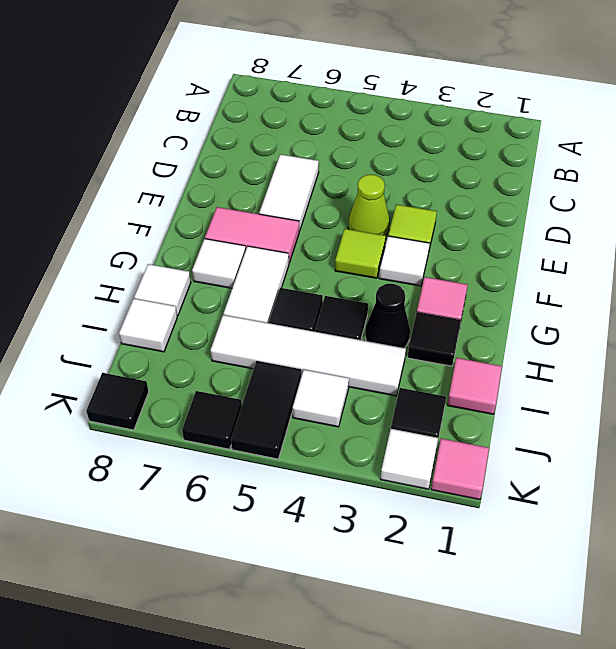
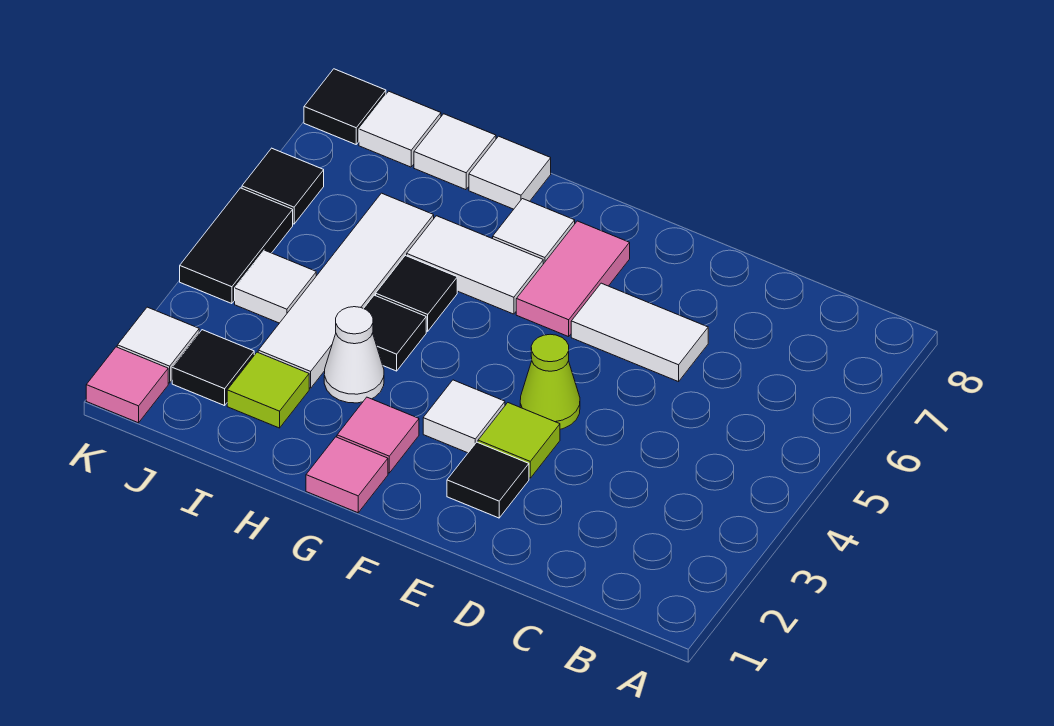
lime tile F4 level 1 -> lime tile I2 level 1
black tile H2 level 1 -> black tile E2 level 1
black cone H3 level 1 -> white cone H3 level 1
pink tile I1 level 1 -> pink tile G1 level 1
black tile J5:K5 level 1 -> black tile K4:K5 level 1
none -> white tile J8 level 1

